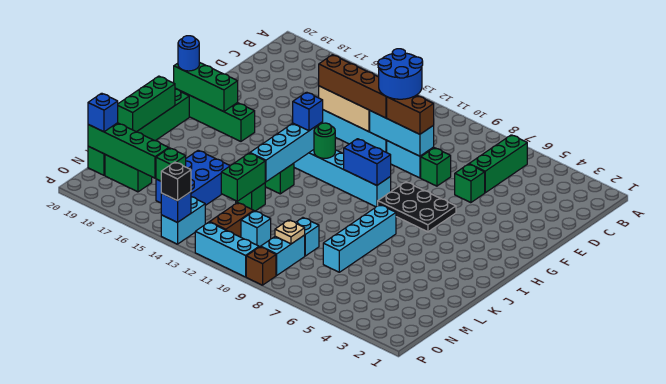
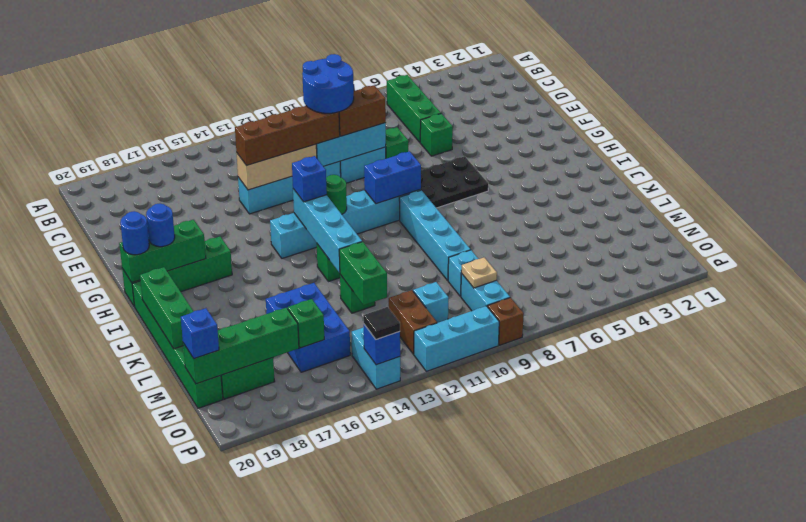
none -> blue round brick H19 level 3
cyan brick J7:M7 level 1 -> cyan brick I9:L9 level 1
black brick P14 level 3 -> black tile P14 level 3

